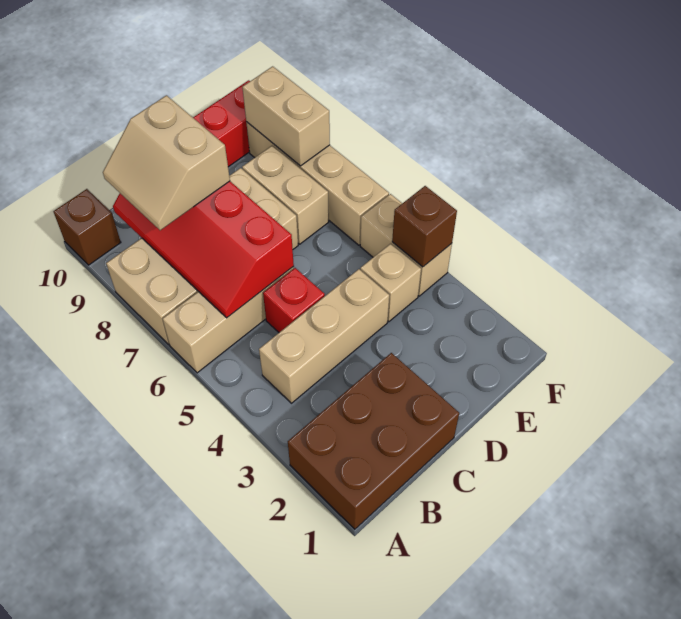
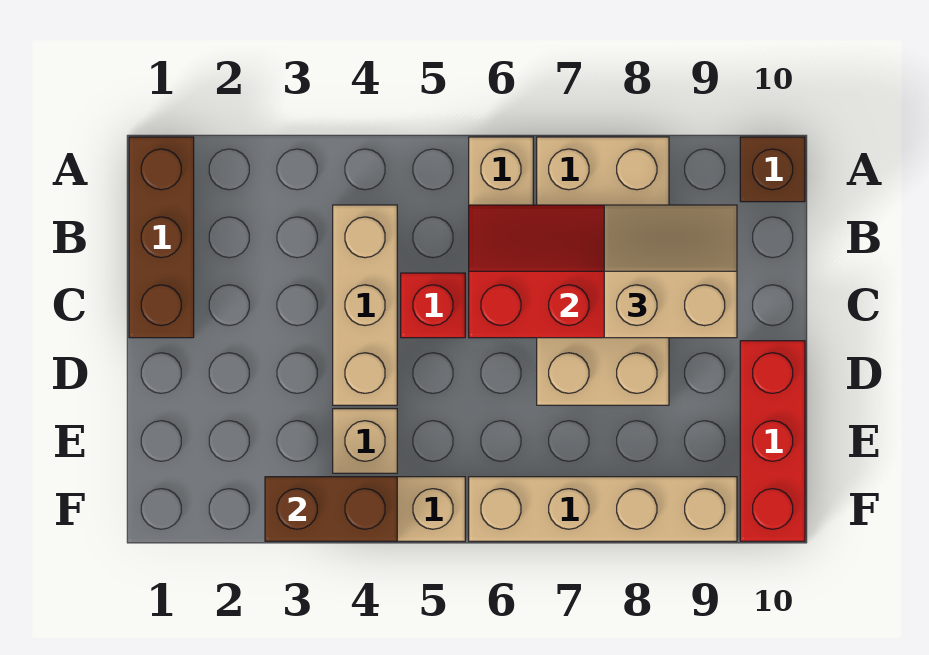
brown brick A1:C2 level 1 -> brown brick A1:C1 level 1
tan brick E7:E8 level 1 -> none
brown brick F4 level 2 -> brown brick F3:F4 level 2
tan brick F8:F9 level 2 -> none

